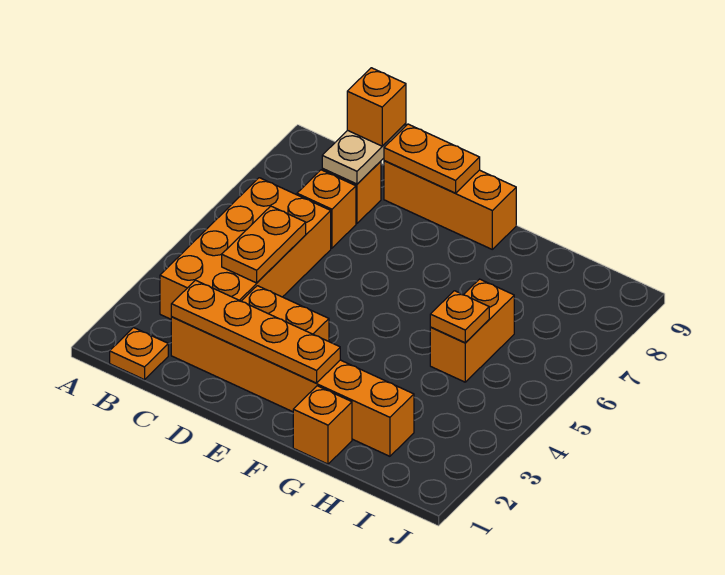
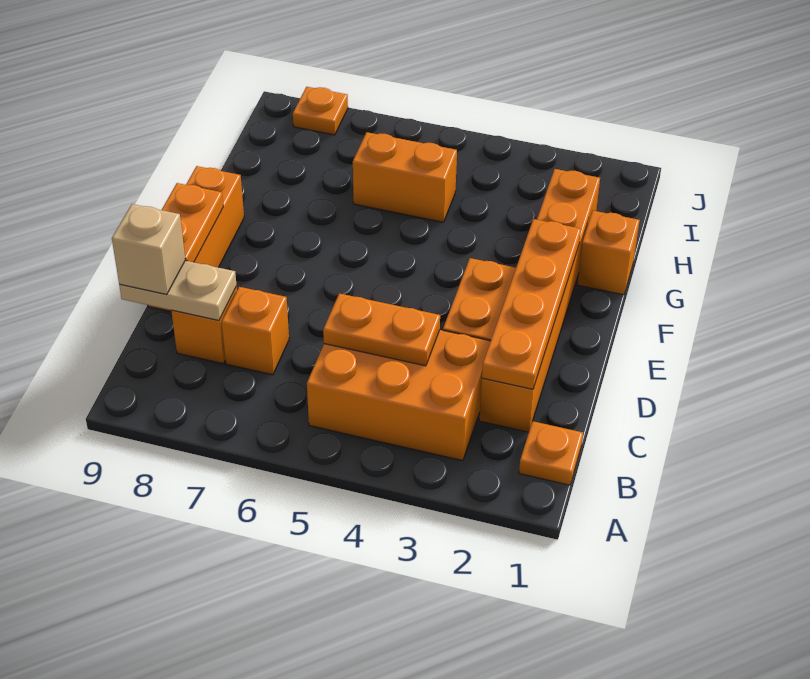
orange brick B3:C6 level 1 -> orange brick B3:C5 level 1
orange brick C9 level 3 -> tan brick C9 level 3
orange plate H5 level 2 -> orange plate J8 level 1

